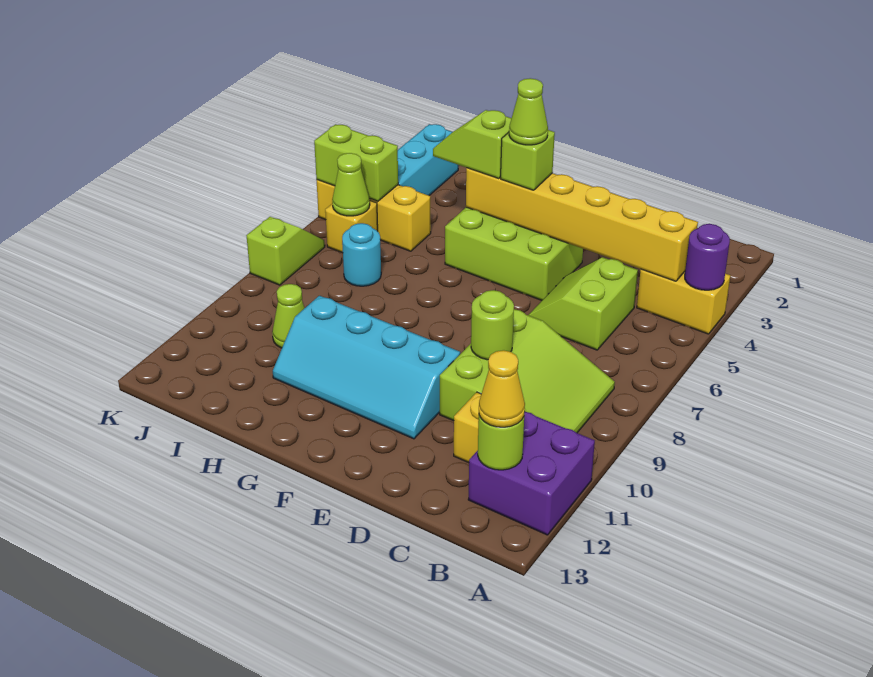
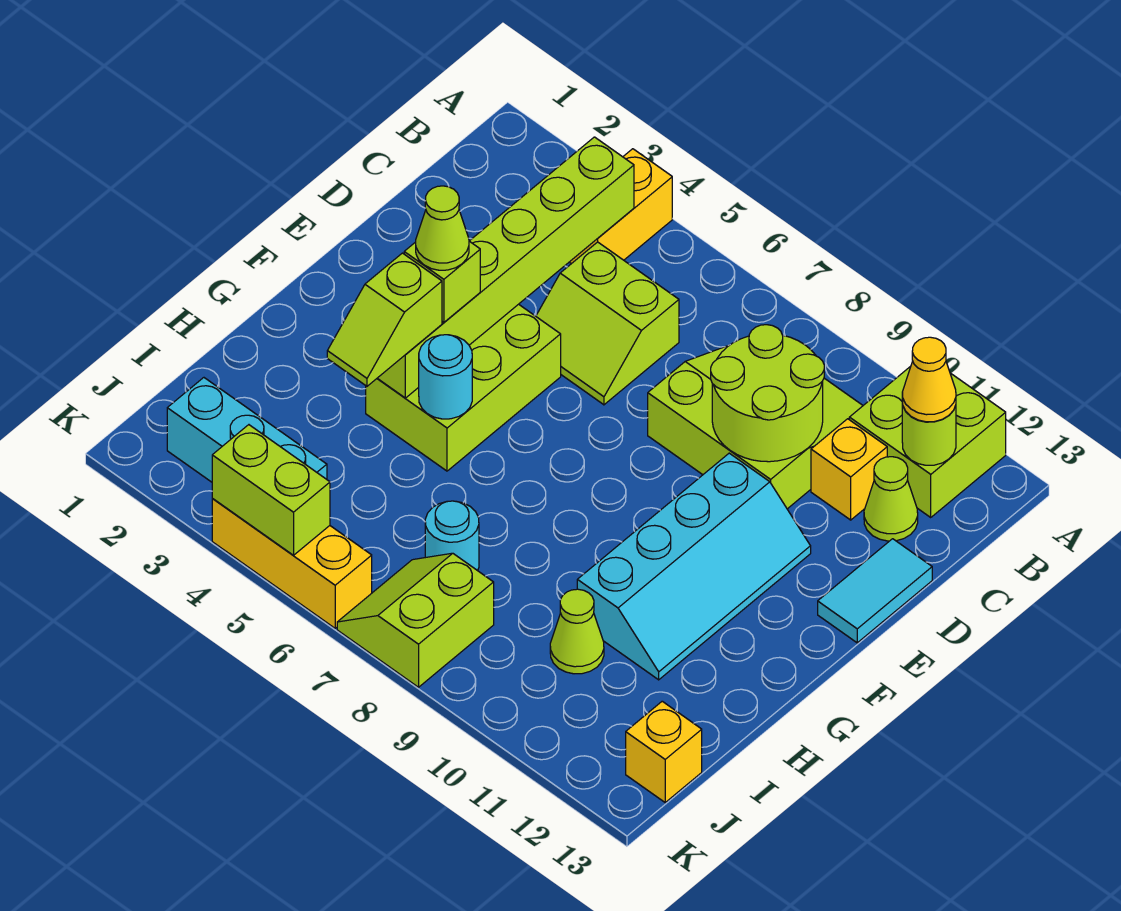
purple round brick A4 level 2 -> none
purple brick A11:B12 level 1 -> lime brick A11:B12 level 1
yellow brick B4:G4 level 2 -> lime brick B4:G4 level 2
lime round brick D9 level 2 -> lime round brick C9:D10 level 2
none -> cyan tile D13:E13 level 1
none -> cyan round brick G5 level 2
yellow brick I5:K5 level 1 -> yellow brick K4:K6 level 1
lime brick J5:K5 level 2 -> lime brick K4:K5 level 2
yellow brick J6 level 1 -> yellow brick J13 level 1
lime cone J6 level 2 -> lime cone C12 level 1
lime slope K7:K8 level 1 top 8 -> lime slope J7:K8 level 1 top 8

